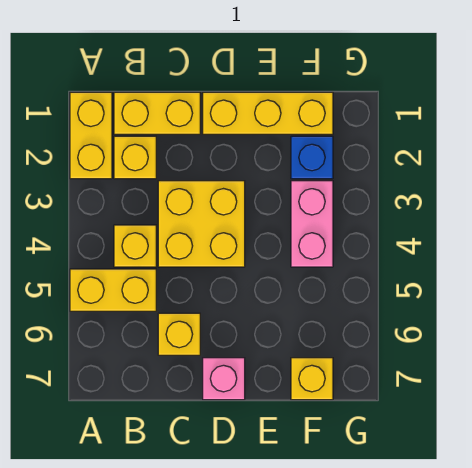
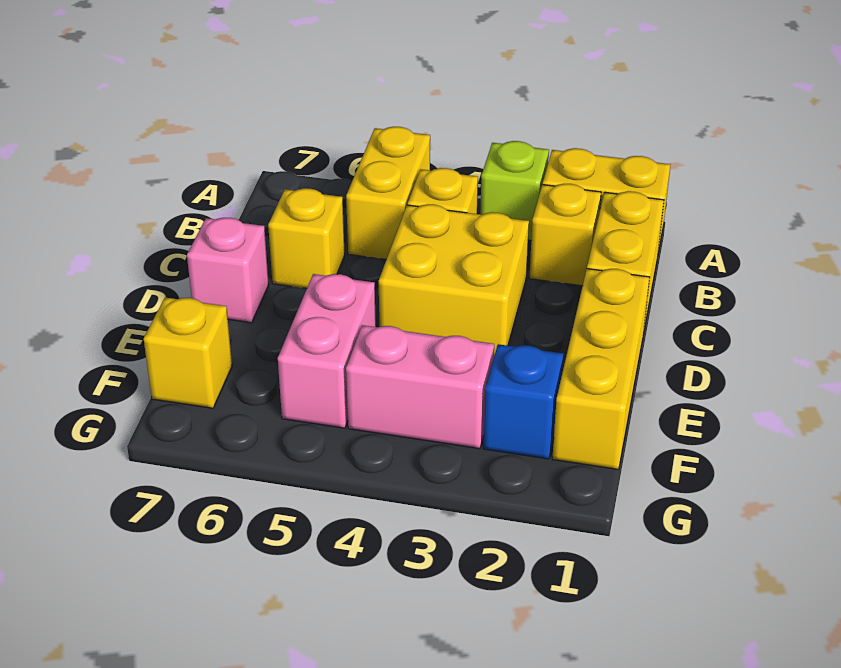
none -> lime brick A3 level 1
none -> pink brick E5:F5 level 1

